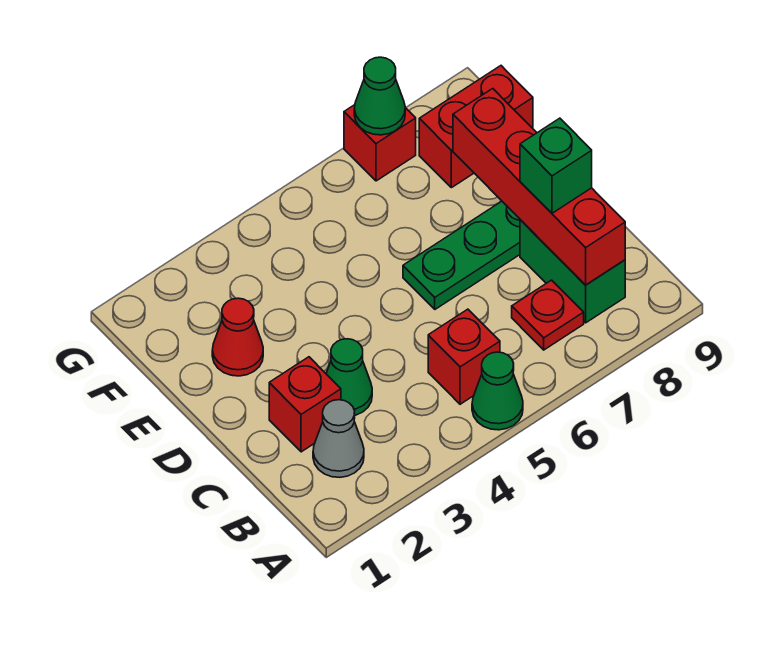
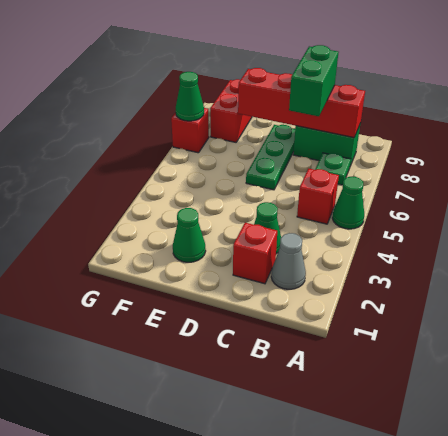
red plate B7 level 1 -> green plate B7 level 1
green brick C8 level 3 -> green brick C7:C8 level 3
red cone E2 level 1 -> green cone E2 level 1

